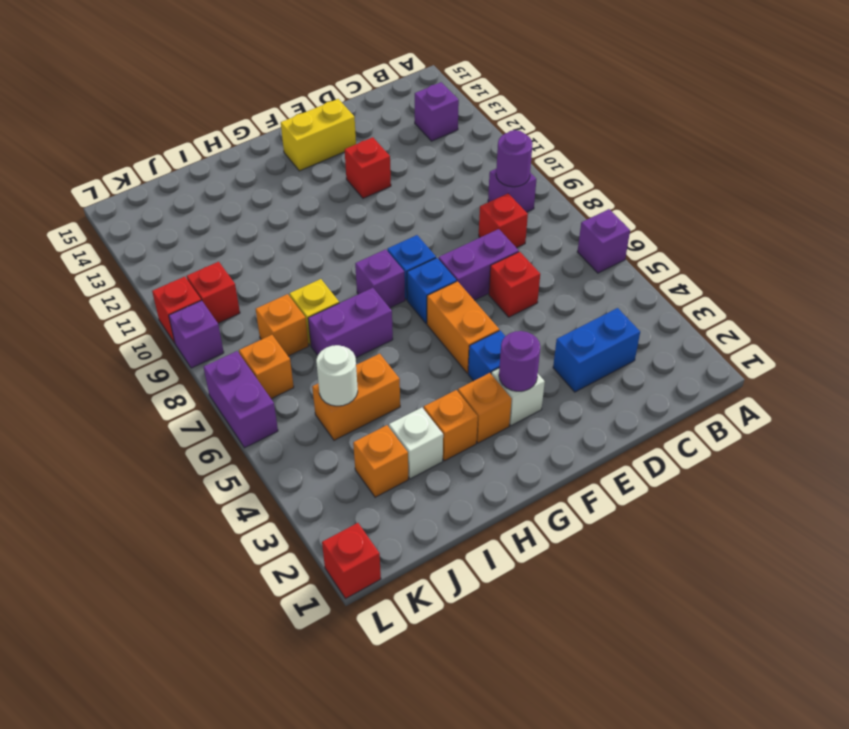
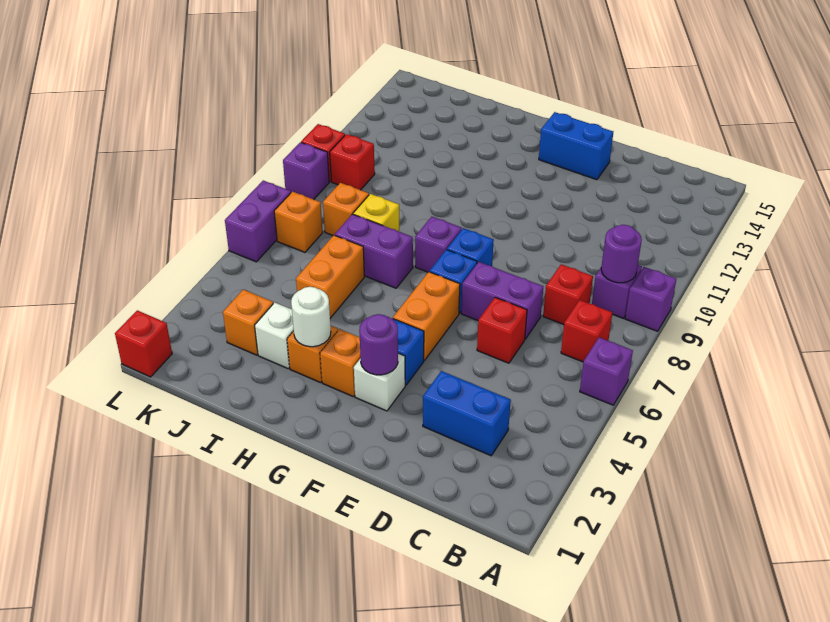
purple brick B13 level 1 -> purple brick A9 level 1
red brick E12 level 1 -> red brick B7 level 1
yellow brick E14:F14 level 1 -> blue brick E14:F14 level 1
orange brick I5:J5 level 1 -> orange brick I5:I6 level 1
white round brick J5 level 2 -> white round brick H3 level 2

